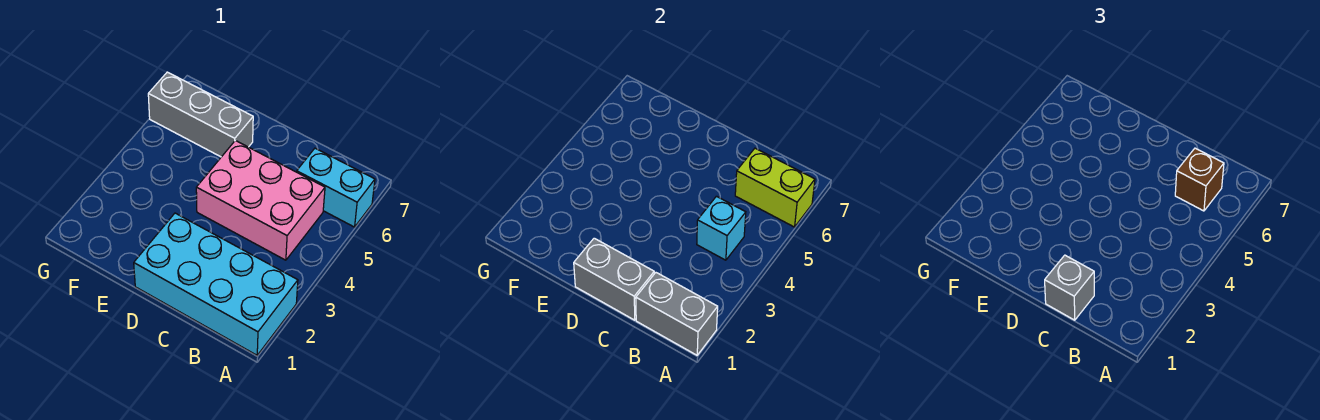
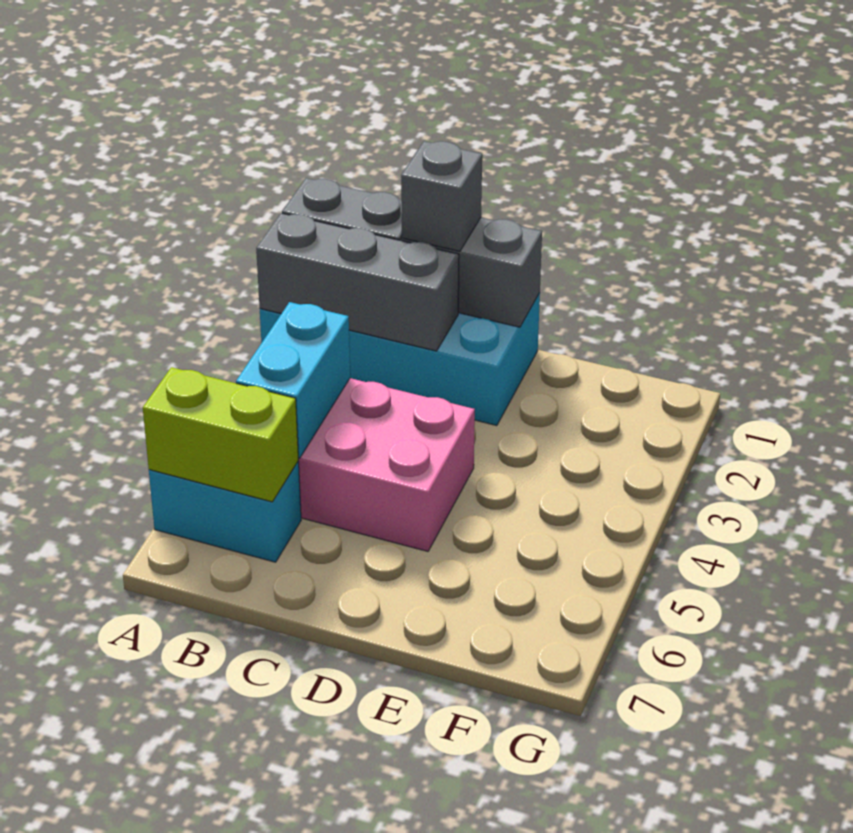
cyan brick B4 level 2 -> cyan brick B4:B5 level 2
brown brick B6 level 3 -> none
grey brick E6:G6 level 1 -> grey brick A2:C2 level 2

